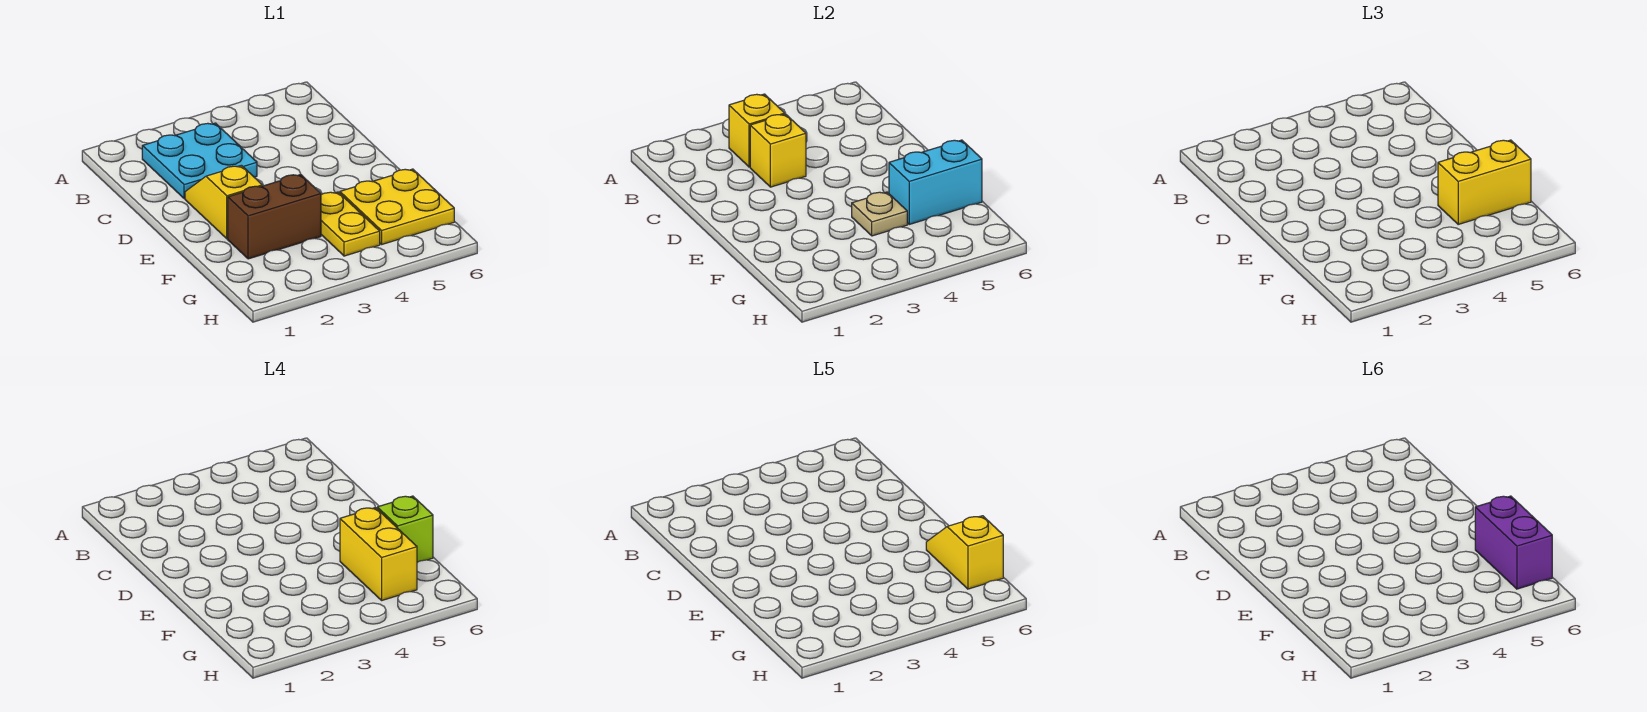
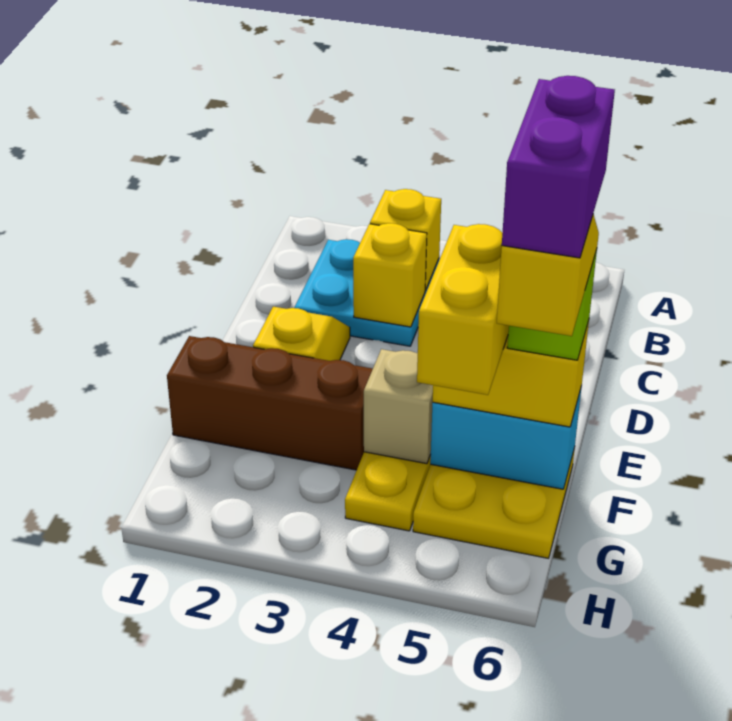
brown brick F2:F3 level 1 -> brown brick F1:F3 level 1
tan plate F4 level 2 -> tan brick F4 level 2

